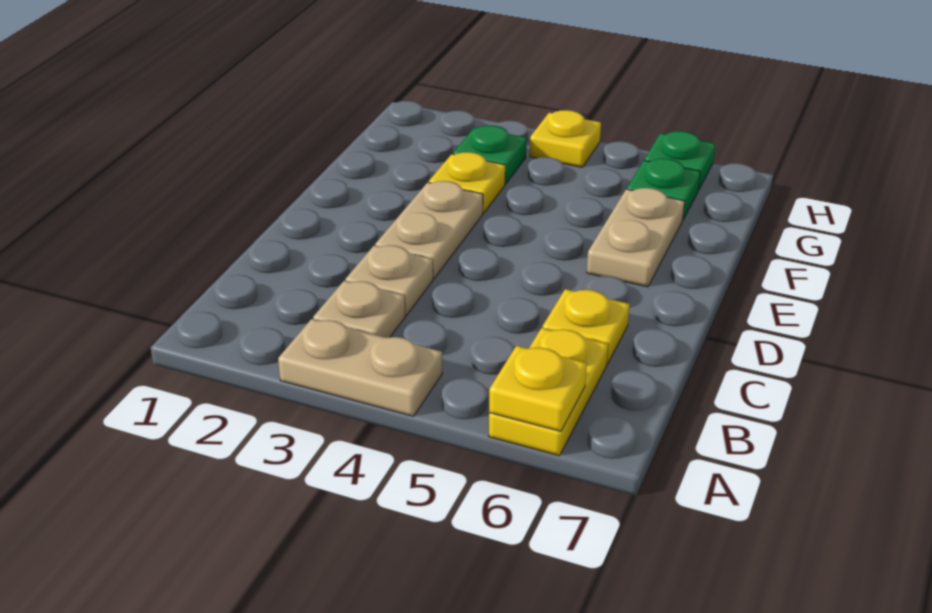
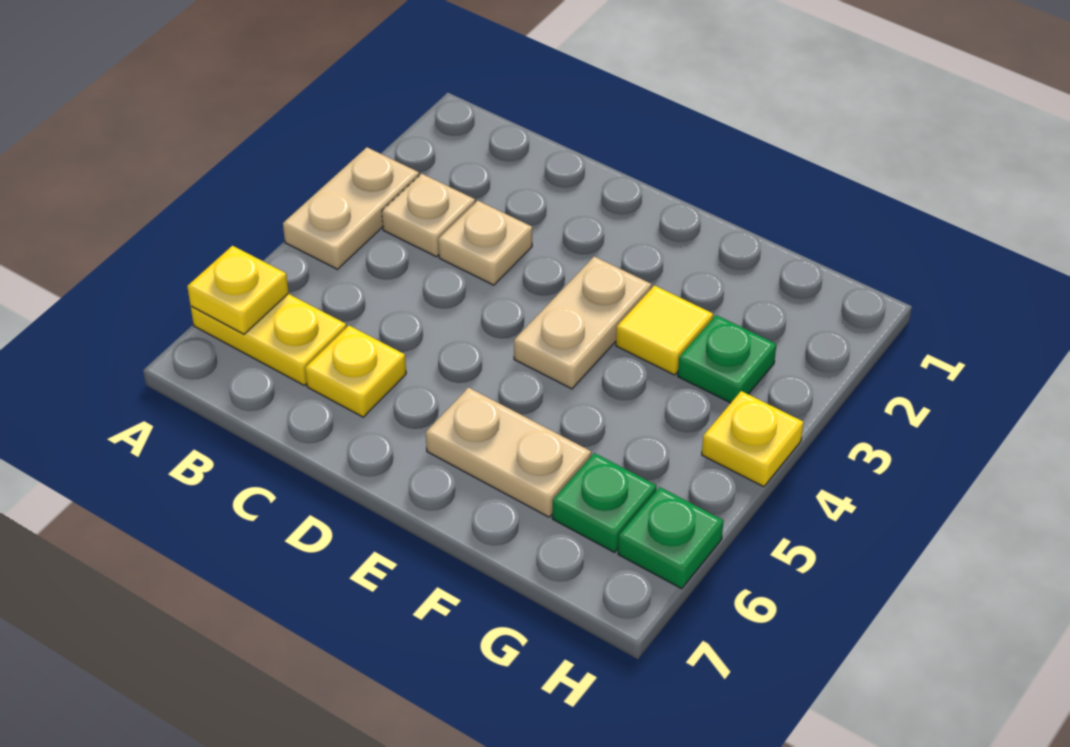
tan plate D3:E3 level 1 -> tan plate E3:E4 level 1
yellow plate F3 level 1 -> yellow tile F3 level 1

